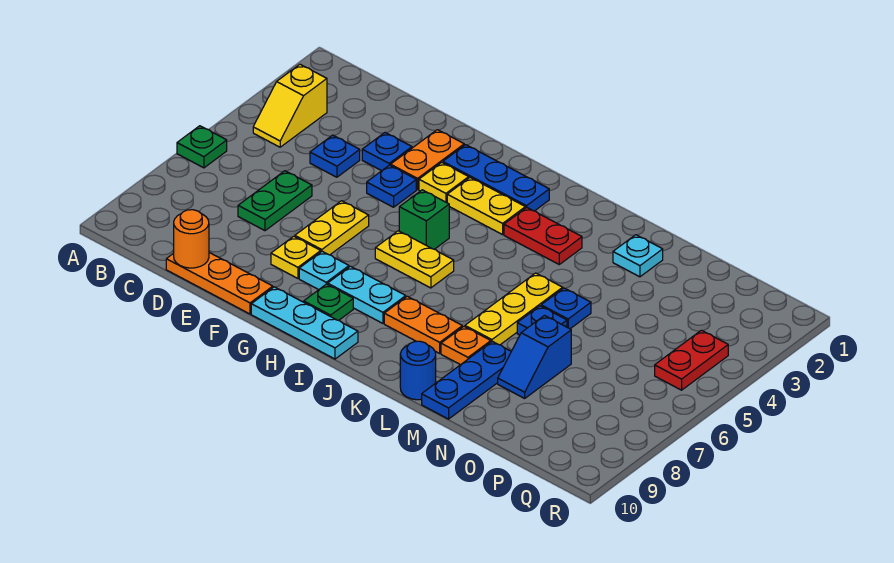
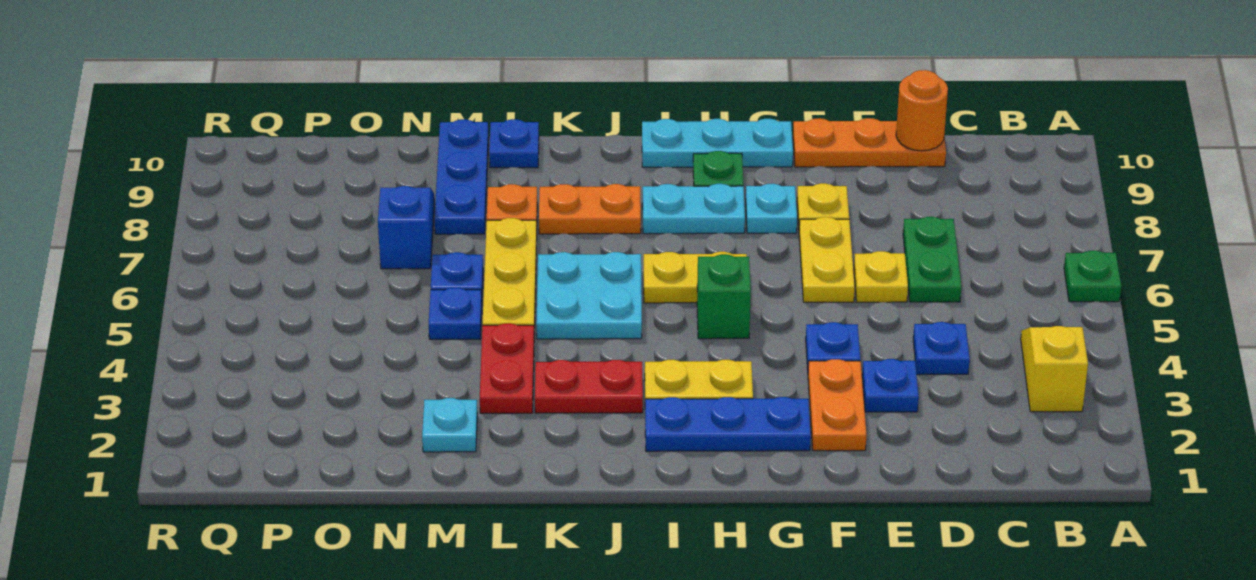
yellow plate G3 level 1 -> yellow plate E6 level 1
none -> cyan plate J5:K6 level 1
blue round brick L10 level 1 -> blue plate L10 level 1
red plate Q4:Q5 level 1 -> red plate L3:L4 level 1

